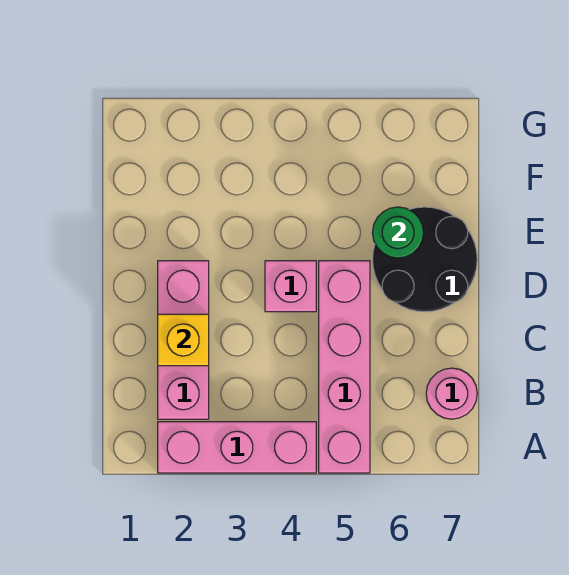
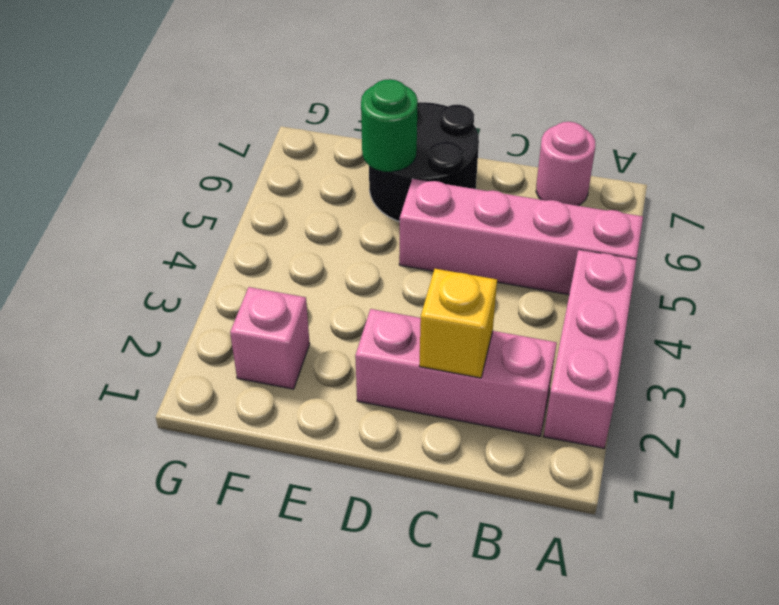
pink brick D4 level 1 -> pink brick F2 level 1

